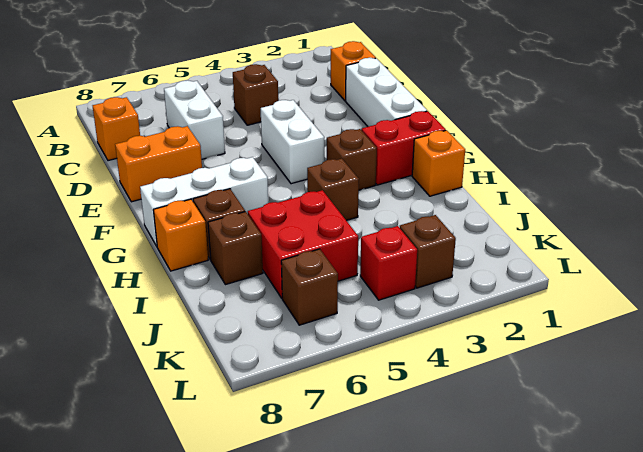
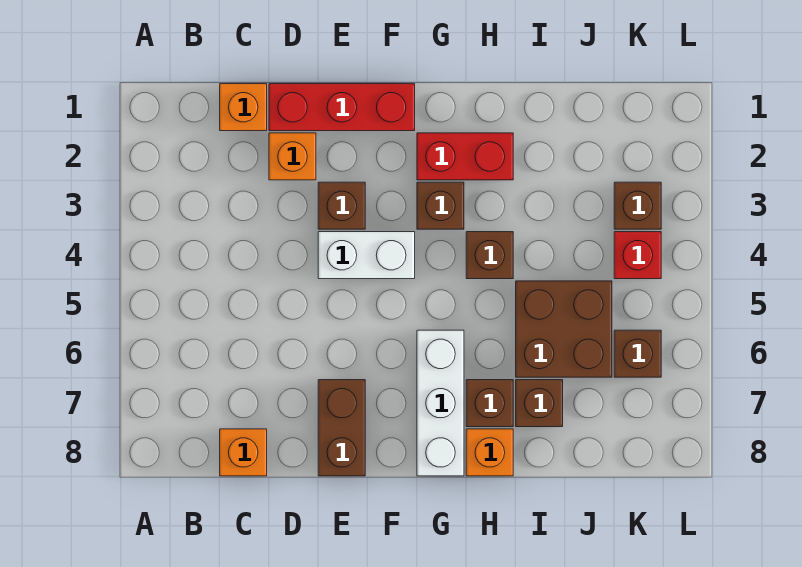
brown brick C4 level 1 -> brown brick E3 level 1
white brick C6:D6 level 1 -> none
white brick D1:F1 level 1 -> red brick D1:F1 level 1
orange brick E7:E8 level 1 -> brown brick E7:E8 level 1
red brick G1:G2 level 1 -> red brick G2:H2 level 1
orange brick H1 level 1 -> orange brick D2 level 1
red brick I5:J6 level 1 -> brown brick I5:J6 level 1

